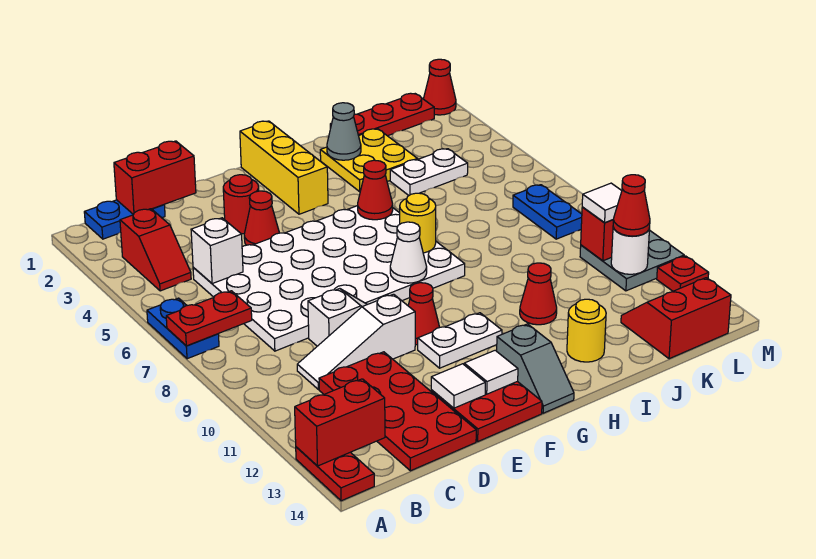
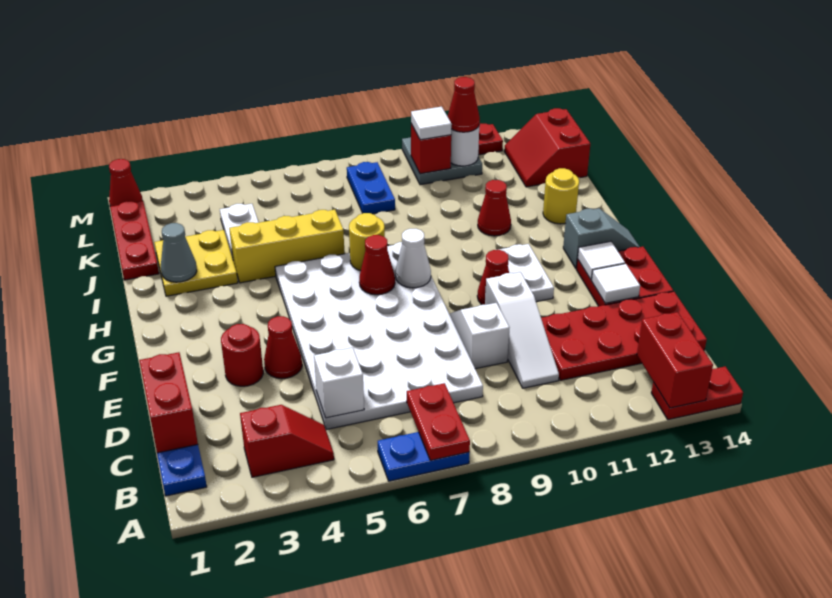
yellow brick G1:G3 level 1 -> yellow brick I4:I6 level 1
red cone H5 level 2 -> red cone G7 level 2
blue plate L7:L8 level 1 -> blue plate K8:L8 level 1

